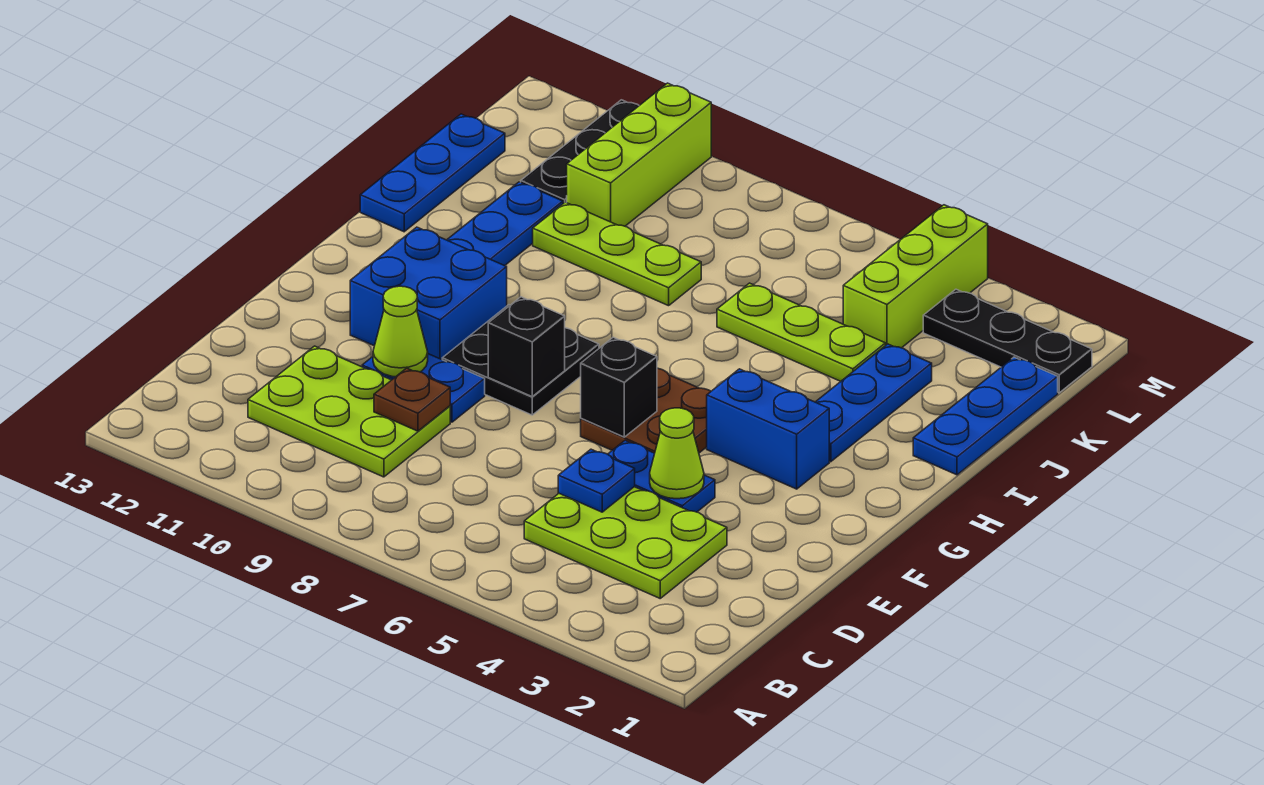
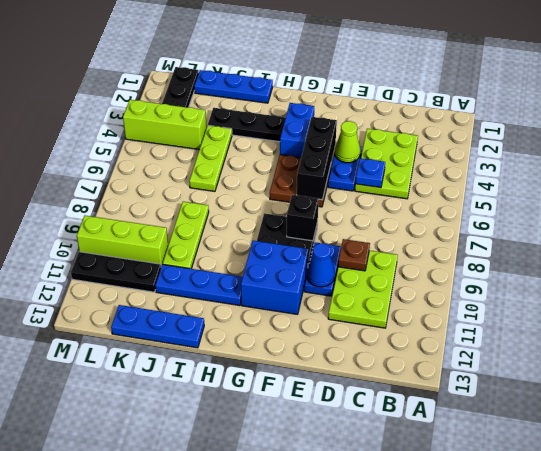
lime cone E10 level 2 -> blue cone E10 level 2
black brick F6 level 2 -> black brick F4:F6 level 2
blue plate H3:J3 level 1 -> black plate H3:J3 level 1

